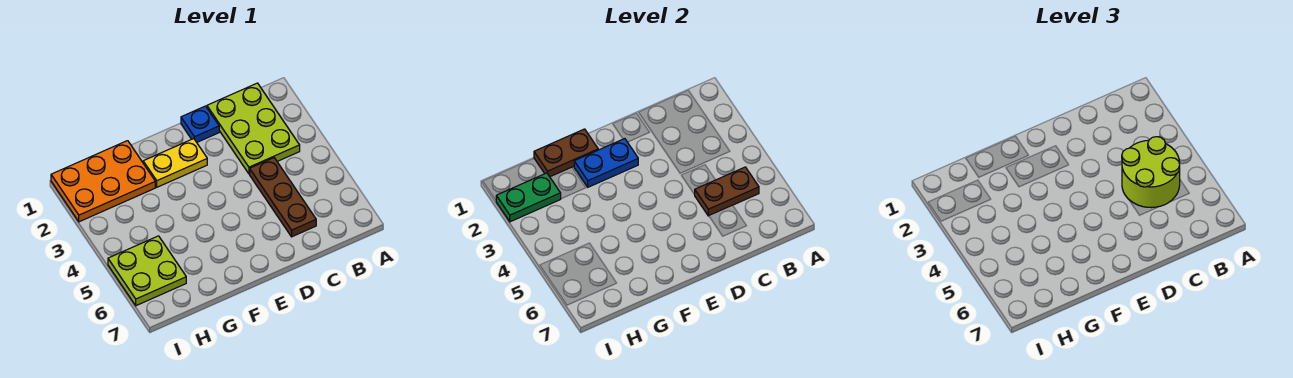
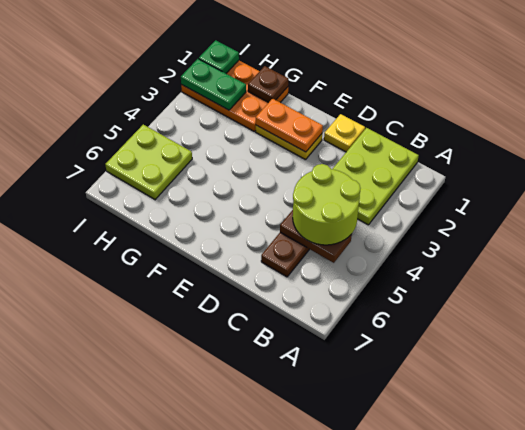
blue plate D1 level 1 -> yellow plate D1 level 1
blue plate E2:F2 level 2 -> orange plate E2:F2 level 2
brown plate F1:G1 level 2 -> brown plate G1 level 2
none -> green plate I1 level 2

